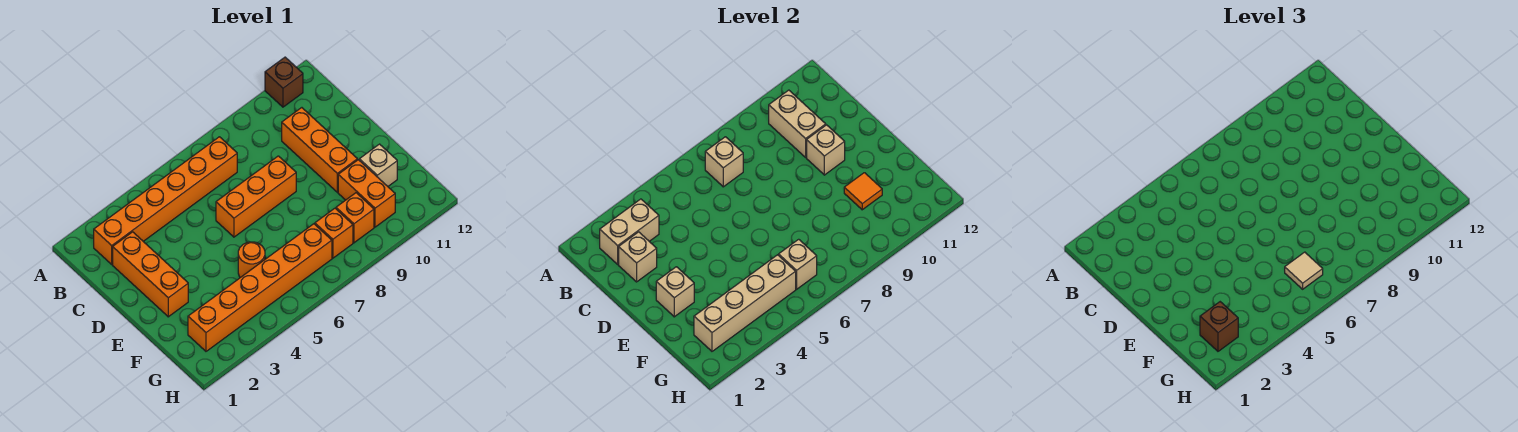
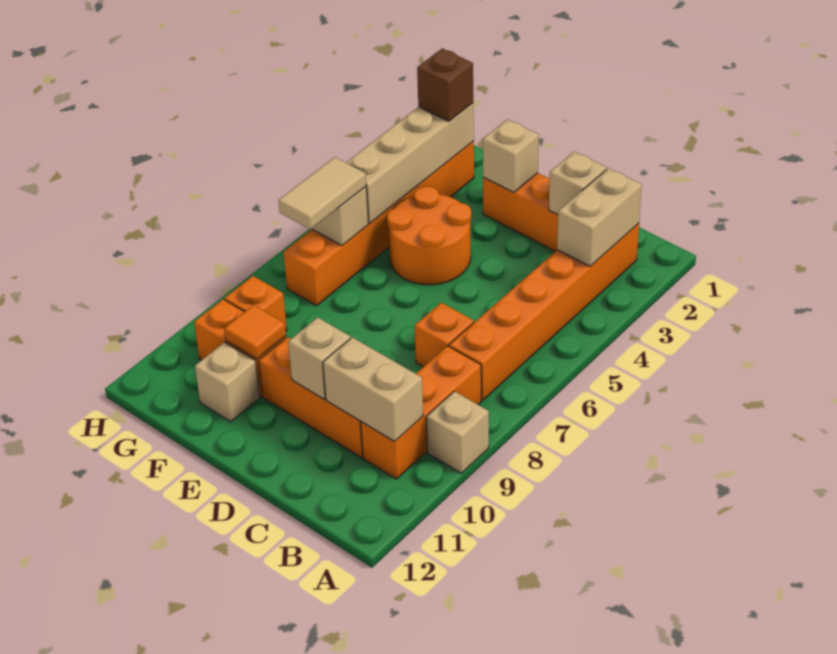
brown brick A11 level 1 -> none
tan brick B7 level 2 -> tan brick A9 level 1
orange brick D6:D8 level 1 -> orange brick B8:B10 level 1
orange round brick F5 level 1 -> orange round brick E4:F5 level 1
tan tile G6 level 3 -> tan tile G6:G7 level 3
orange brick G8 level 1 -> orange brick C7 level 1

